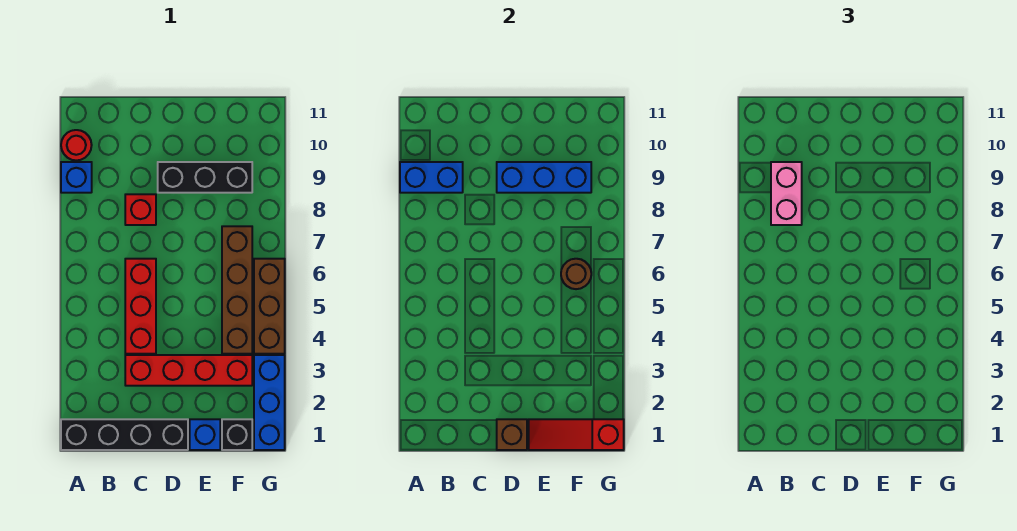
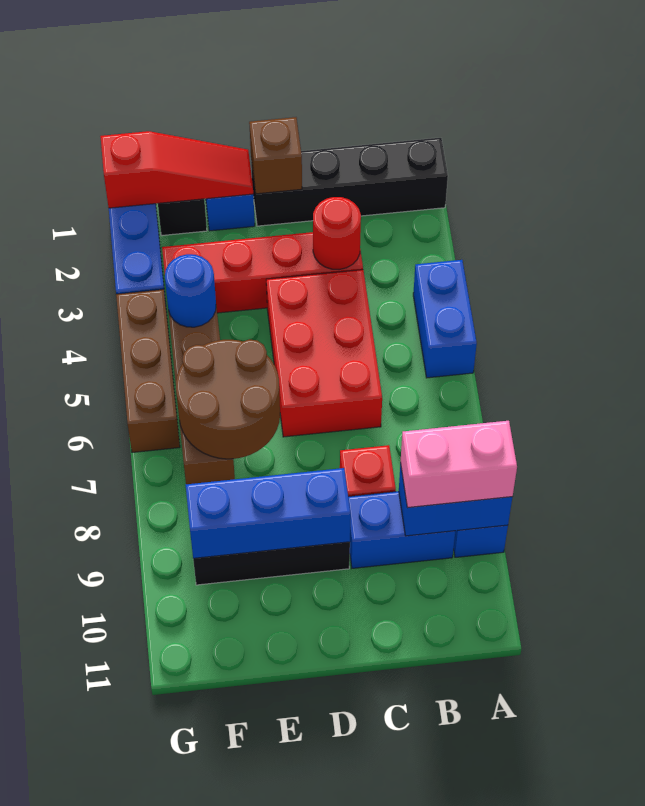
none -> blue brick A4:A5 level 1
red round brick A10 level 1 -> red round brick C3 level 2
pink brick B8:B9 level 3 -> pink brick A9:B9 level 3
none -> blue brick B9:C9 level 1
red brick C4:C6 level 1 -> red brick C4:D6 level 1
none -> blue round brick F4 level 2
brown round brick F6 level 2 -> brown round brick E6:F7 level 2

